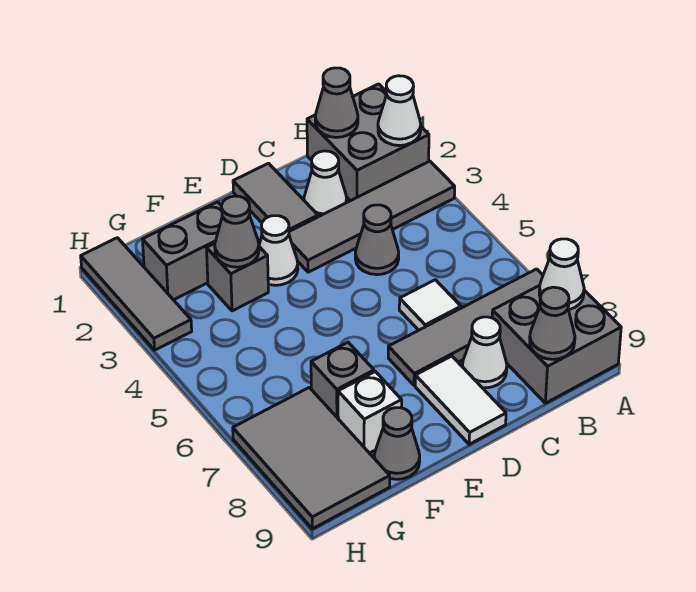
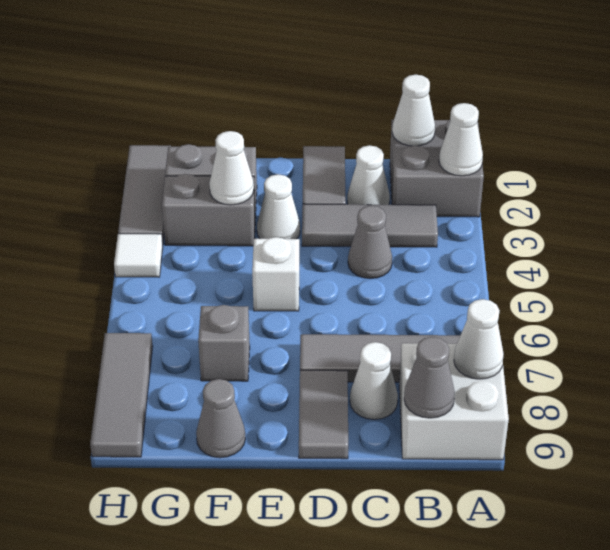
grey tile A3:D3 level 1 -> grey tile B3:D3 level 1
grey brick A8:B9 level 1 -> white brick A8:B9 level 1
grey cone B1 level 2 -> white cone B1 level 2
white tile C6 level 1 -> white tile H4 level 1
white tile D8:D9 level 1 -> grey tile D8:D9 level 1
grey brick F3 level 1 -> grey brick F3:G3 level 1
grey cone F3 level 2 -> white cone F3 level 2
white brick F8 level 1 -> white brick E5 level 1
grey tile G7:H9 level 1 -> grey tile H7:H9 level 1

